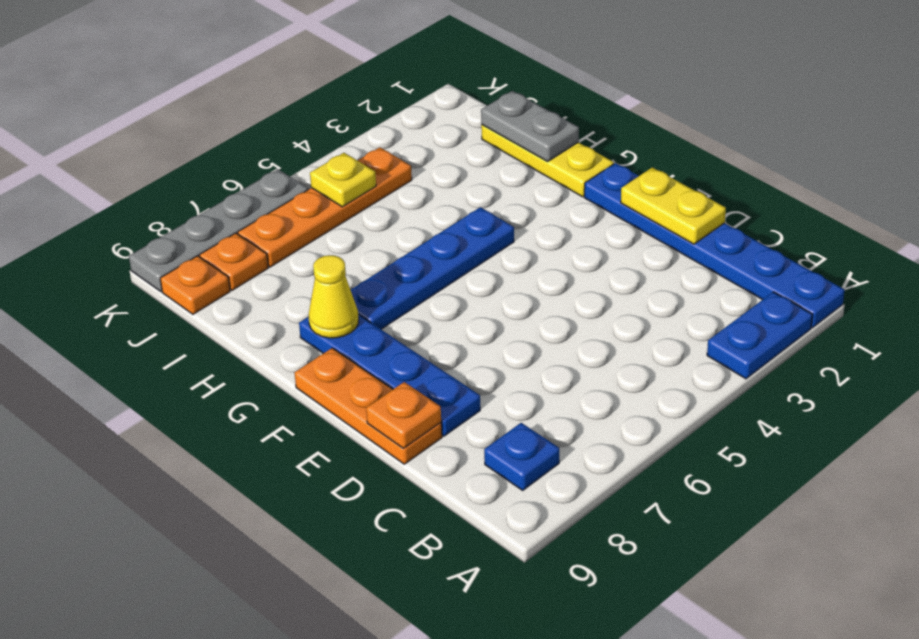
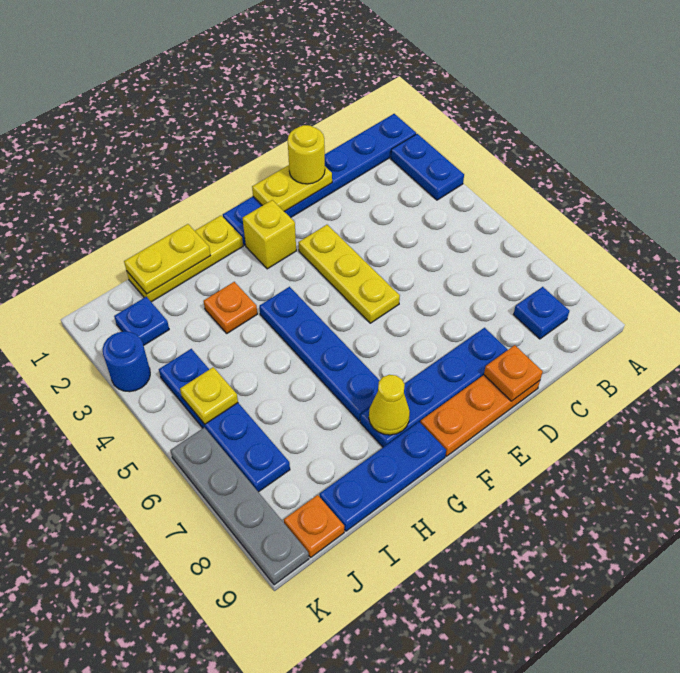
none -> yellow round brick D1 level 3
none -> yellow plate E3:E5 level 1
none -> yellow brick F2 level 1
none -> blue plate G9:I9 level 1
grey plate H1:I1 level 2 -> yellow plate H1:I1 level 2
none -> blue plate J2 level 1
orange plate J4:J7 level 1 -> blue plate J4:J7 level 1
orange plate J8 level 1 -> orange plate H3 level 1
none -> blue round brick K3 level 1

